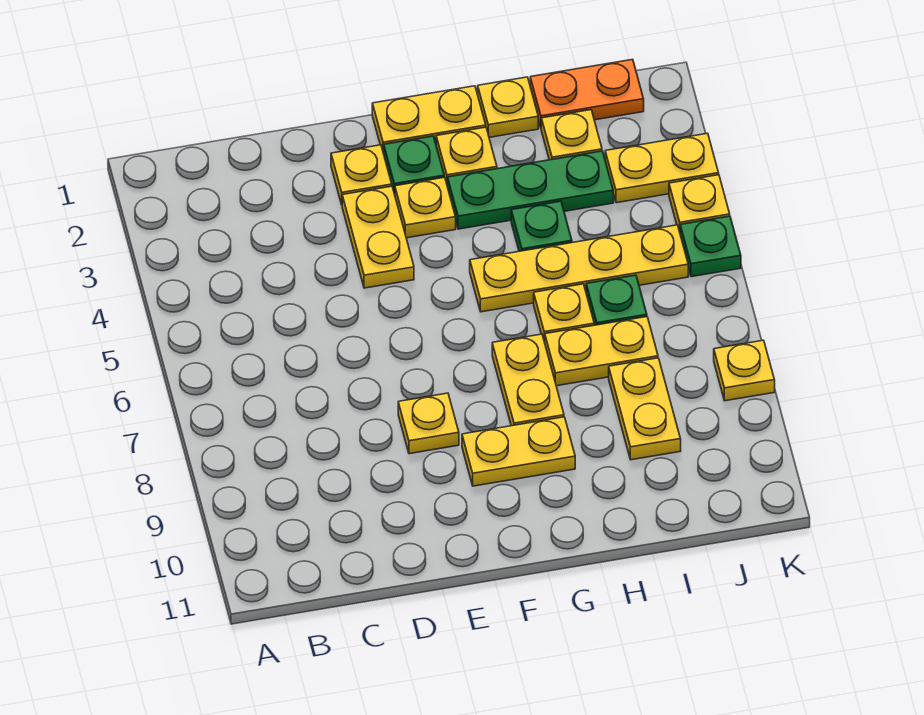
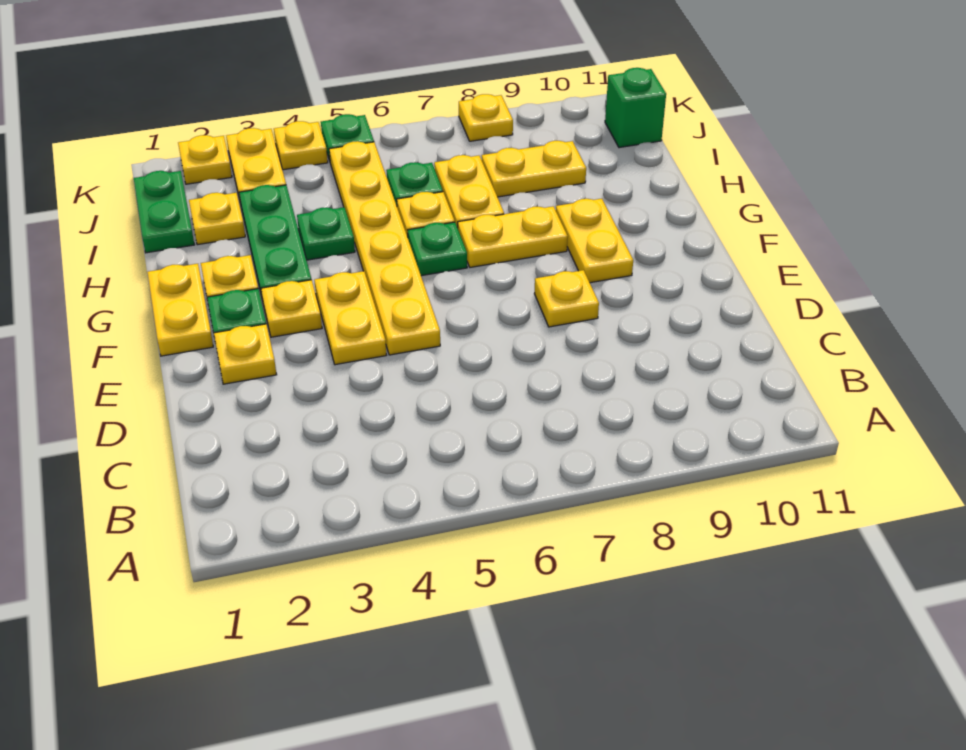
yellow plate E3:E4 level 1 -> yellow plate E4:F4 level 1
yellow plate G5:J5 level 1 -> yellow plate E5:J5 level 1
none -> green plate G6 level 1
yellow plate H1 level 1 -> yellow plate K2 level 1
orange plate I1:J1 level 1 -> green plate I1:J1 level 1
none -> green brick J11 level 1

